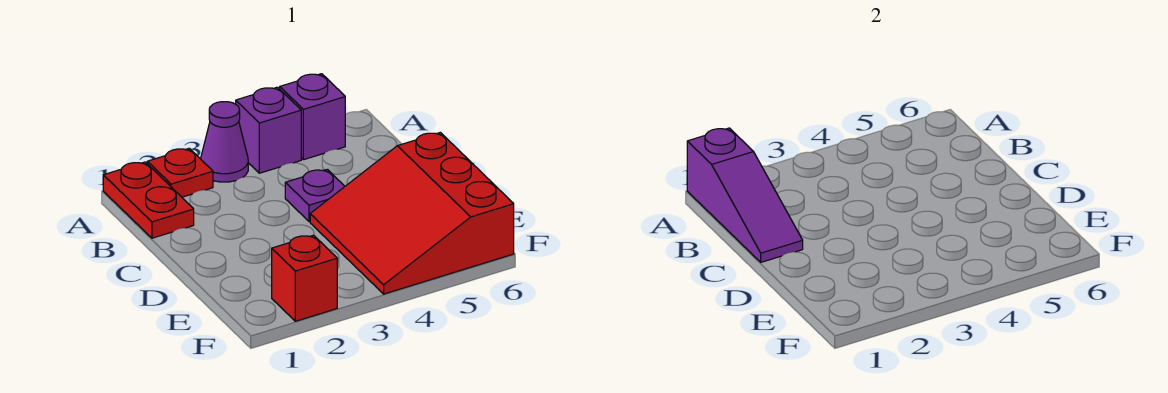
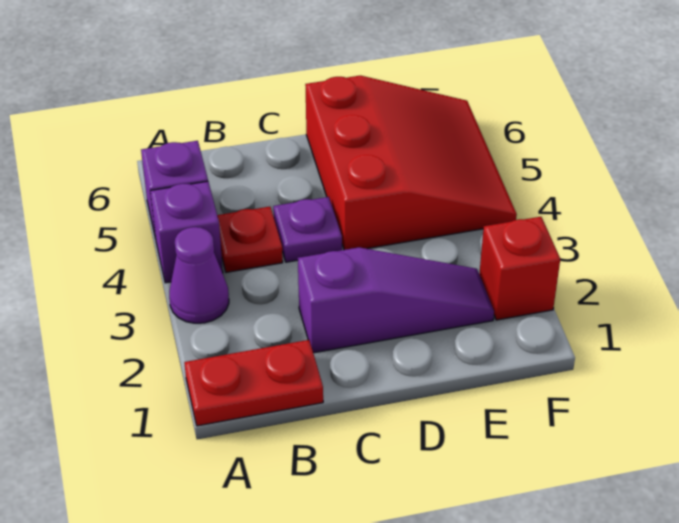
purple slope A1:C1 level 2 top A -> purple slope C2:E2 level 1 top C
red plate A2 level 1 -> red plate B4 level 1
red slope D4:F6 level 1 top 6 -> red slope D4:F6 level 1 top D

